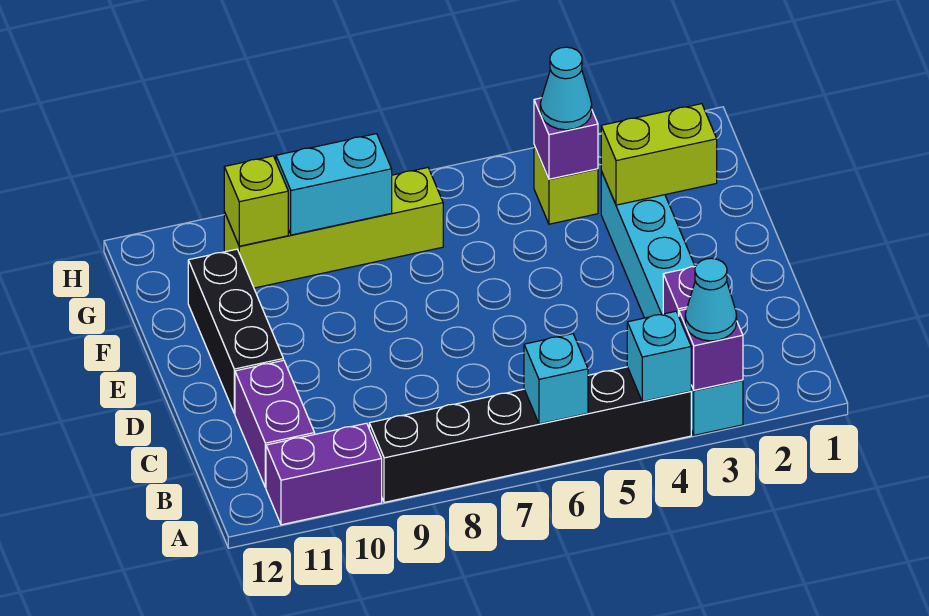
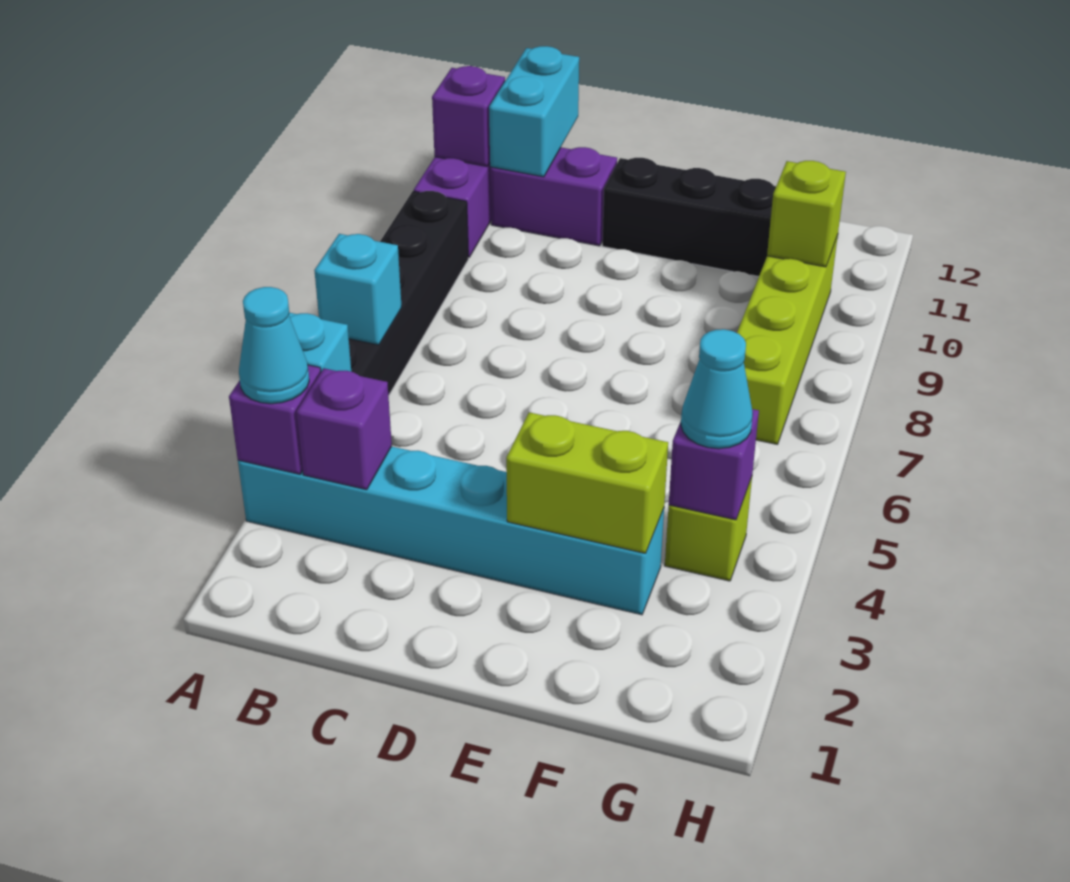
none -> purple brick A11 level 2
lime brick F2:F3 level 2 -> lime brick E3:F3 level 2
cyan brick G8:G9 level 2 -> cyan brick B11:B12 level 2

